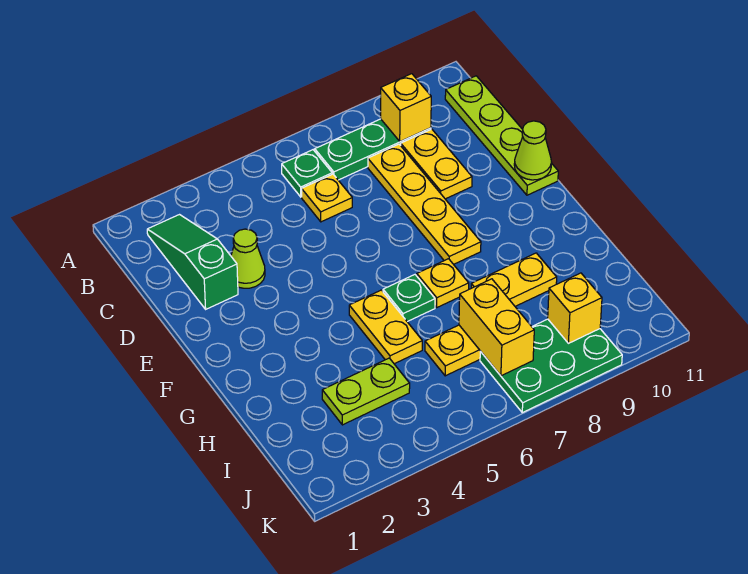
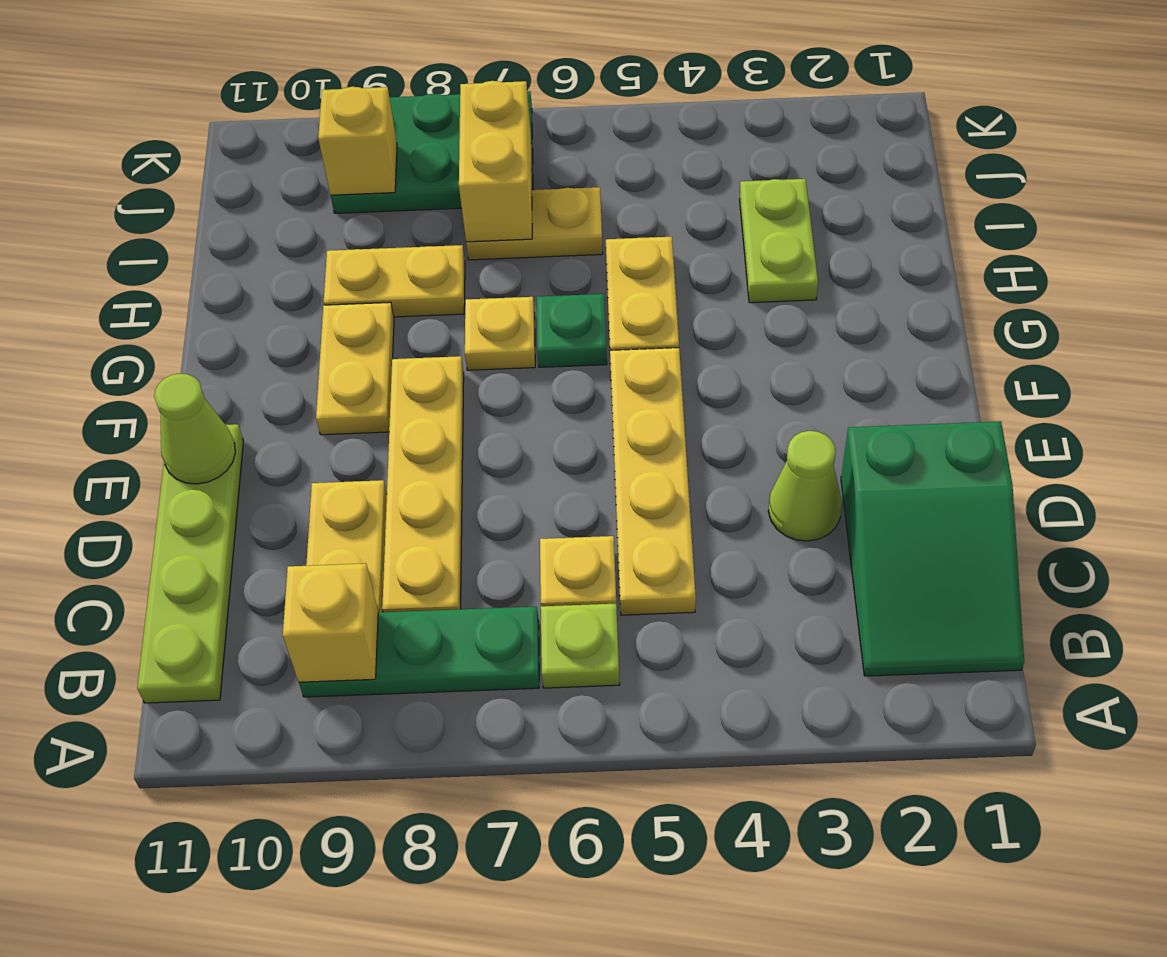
green slope B2:D2 level 1 top D -> green slope B1:D2 level 1 top D
green plate B6 level 1 -> lime plate B6 level 1
none -> yellow plate C5:F5 level 1
none -> yellow plate F9:G9 level 1
lime plate I3:I4 level 1 -> lime plate H3:I3 level 1

